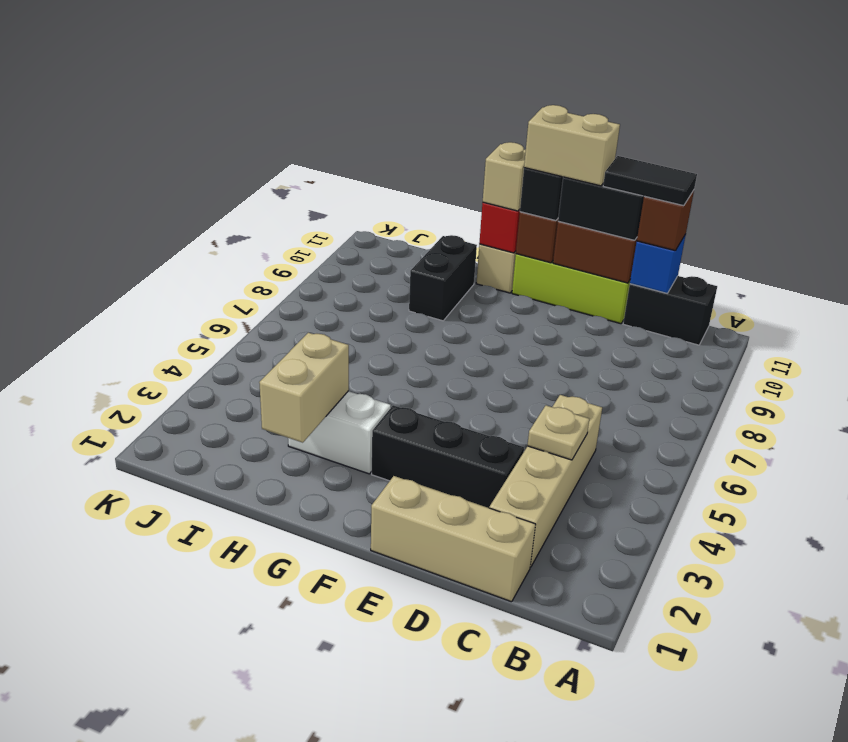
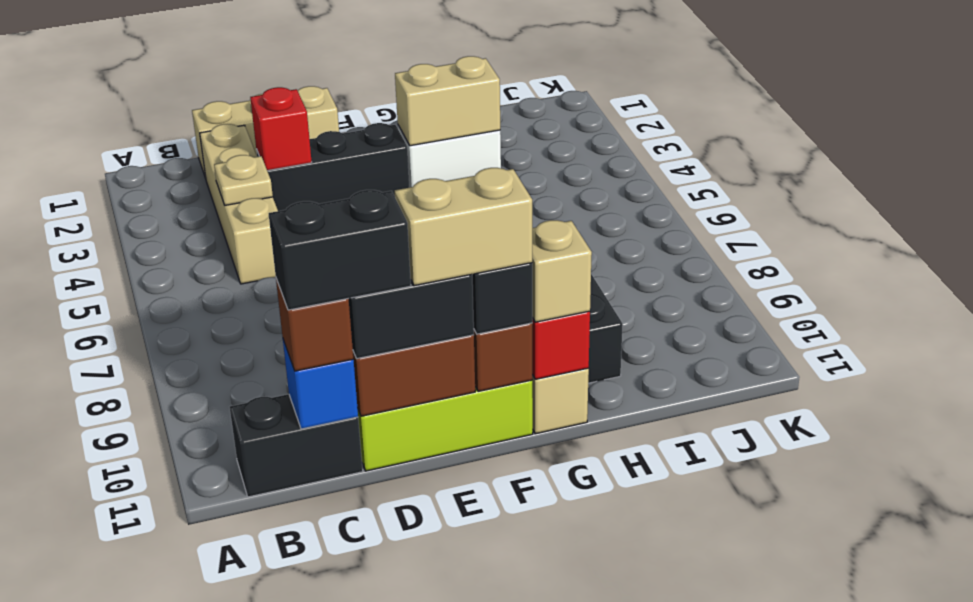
black tile C11:D11 level 4 -> black brick C11:D11 level 4
none -> red brick D3 level 2
tan brick H2:H3 level 2 -> tan brick G3:H3 level 2

